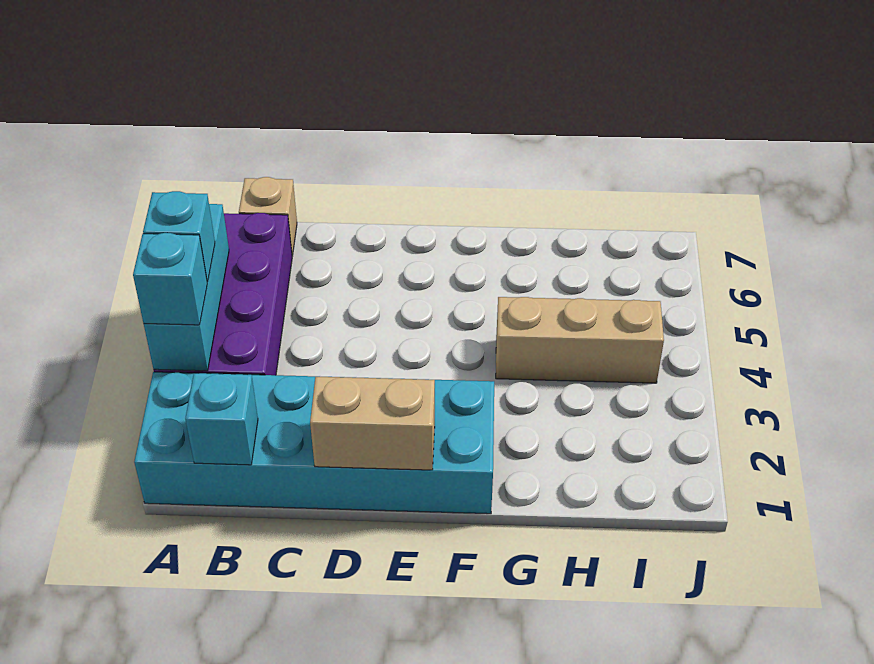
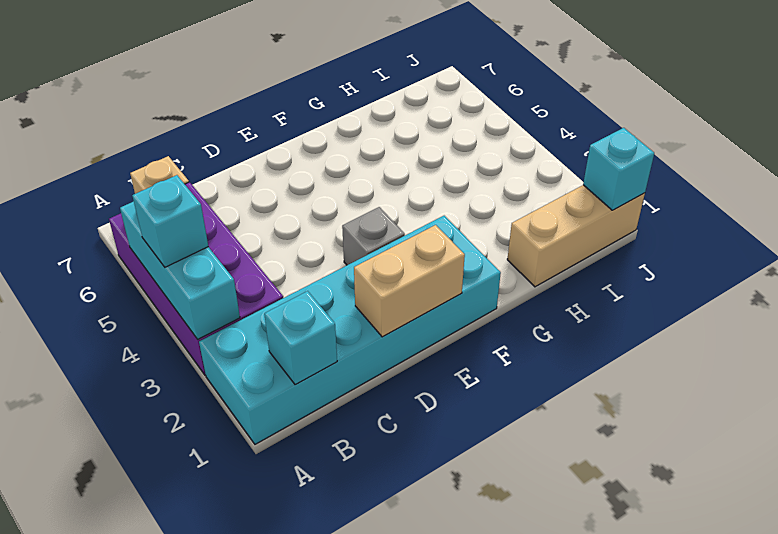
cyan brick A3 level 3 -> cyan brick J1 level 2
none -> grey brick E3 level 1
tan brick G4:I4 level 1 -> tan brick H1:J1 level 1

